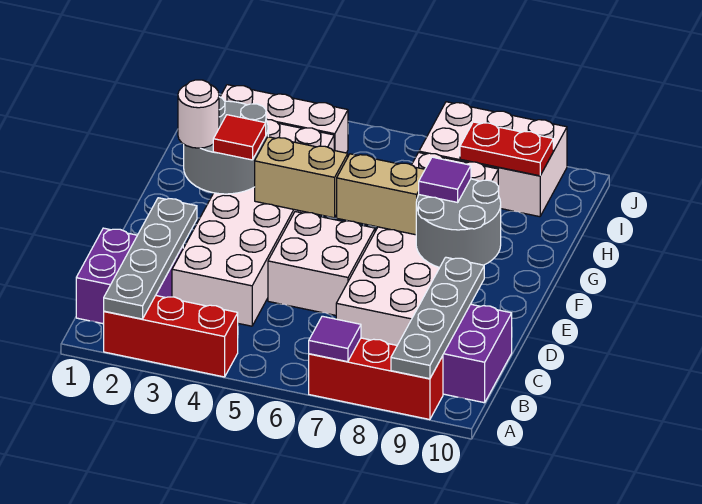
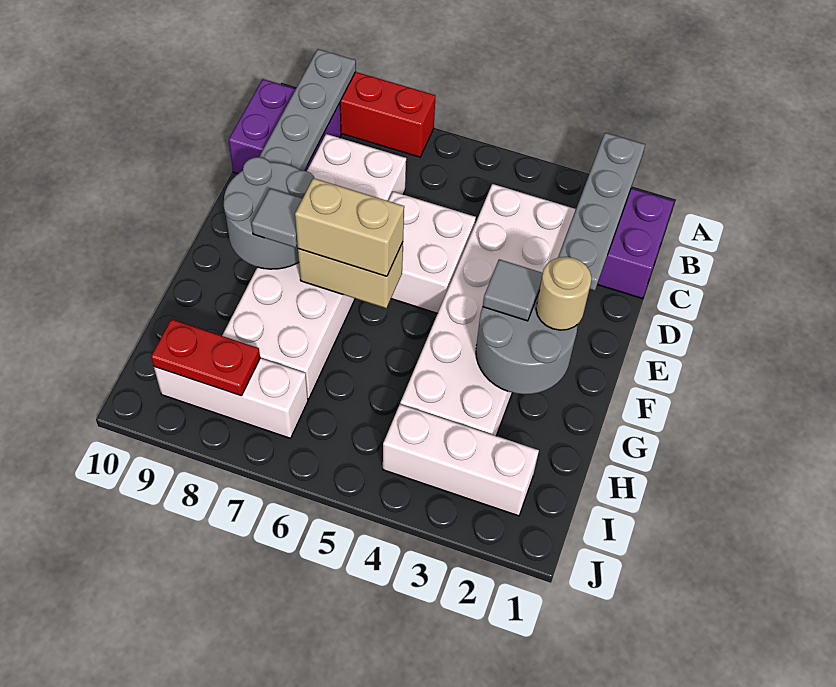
red brick A2:A4 level 1 -> none
purple tile A7 level 2 -> none
white round brick F2 level 3 -> tan round brick F2 level 3
red tile F3 level 3 -> grey tile F3 level 3
tan brick F4:F5 level 2 -> tan brick F6:F7 level 3
purple tile F8 level 3 -> grey tile F8 level 3
white brick I7:J9 level 1 -> white brick I7:I9 level 1

